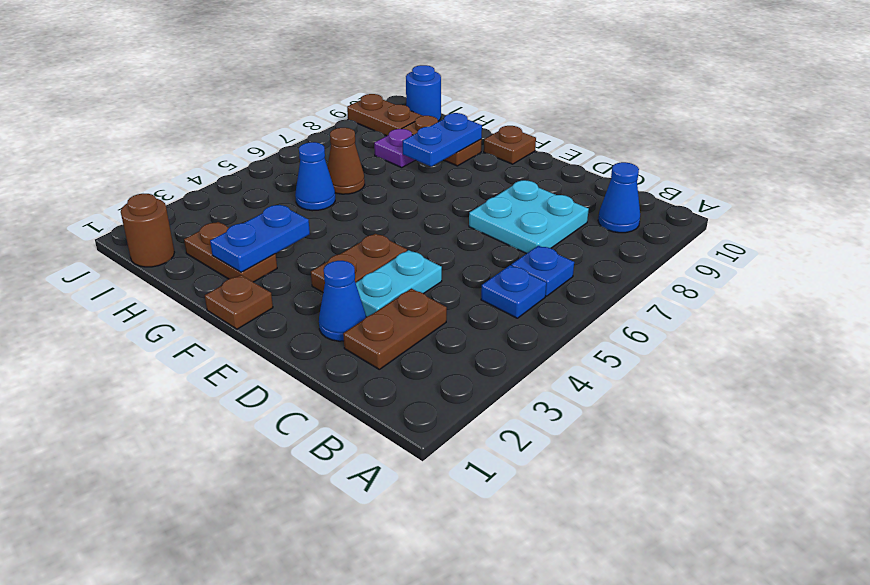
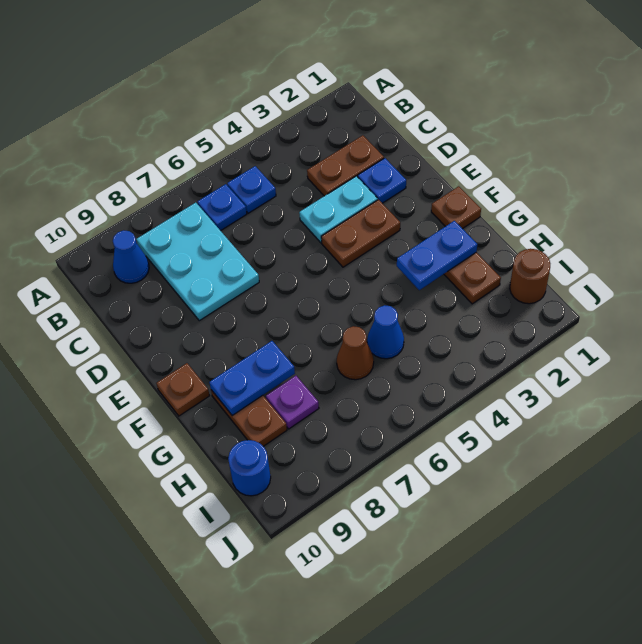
cyan plate C7:D8 level 1 -> cyan plate B7:D8 level 1
blue cone D2 level 1 -> blue plate D2 level 1
brown plate I9:J9 level 1 -> none

